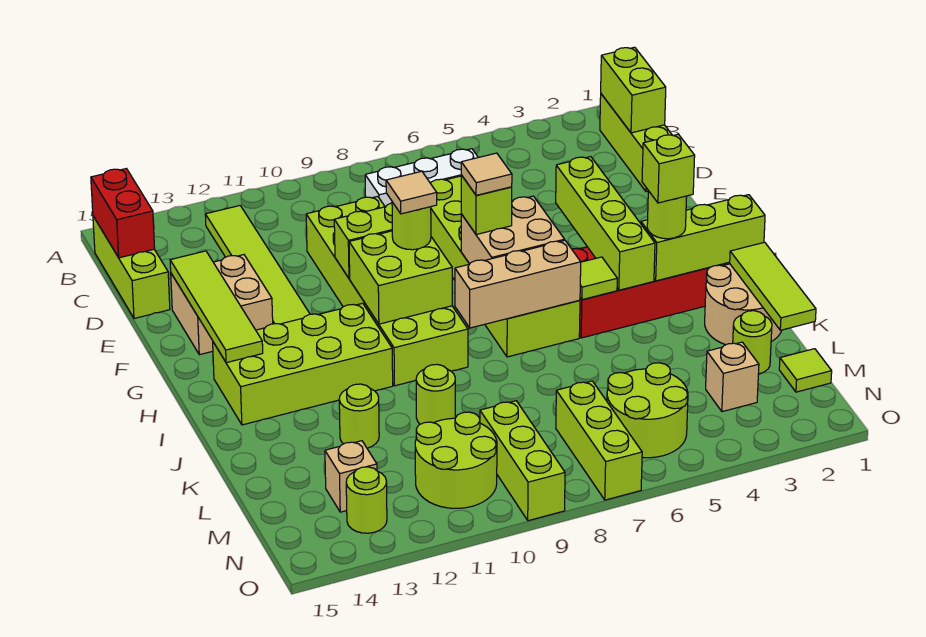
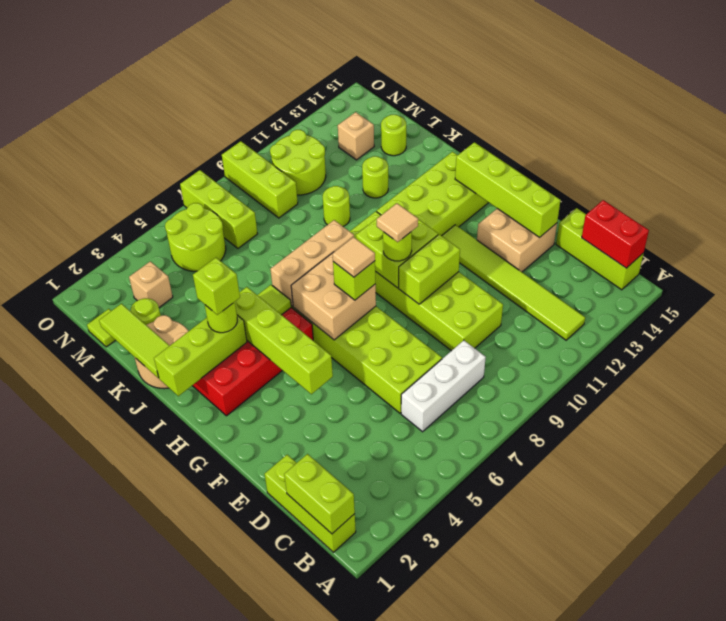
lime tile E14:H14 level 2 -> lime brick E14:H14 level 2
lime round brick N13 level 1 -> lime round brick L14 level 1

